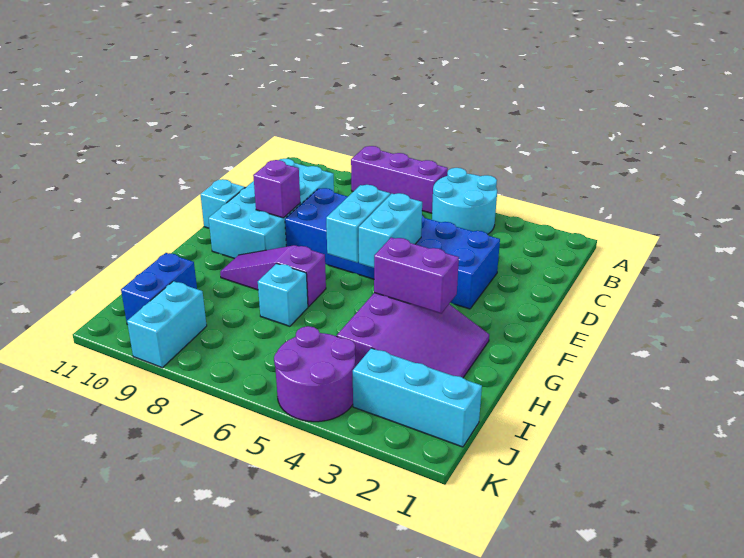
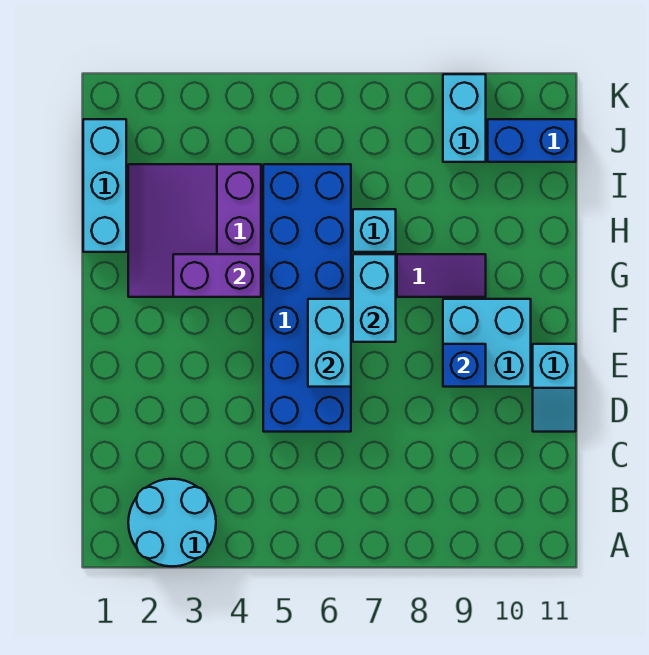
cyan round brick A4:B5 level 1 -> cyan round brick A2:B3 level 1
purple brick A6:A8 level 1 -> none
cyan brick C9:F10 level 1 -> cyan brick E9:F10 level 1
blue brick D3:E8 level 1 -> blue brick D5:I6 level 1
cyan brick E5:F5 level 2 -> cyan brick F7:G7 level 2
purple brick E9 level 2 -> blue brick E9 level 2
blue brick I10:J10 level 1 -> blue brick J10:J11 level 1
cyan brick J1:J3 level 1 -> cyan brick H1:J1 level 1
purple round brick J4:K5 level 1 -> none

